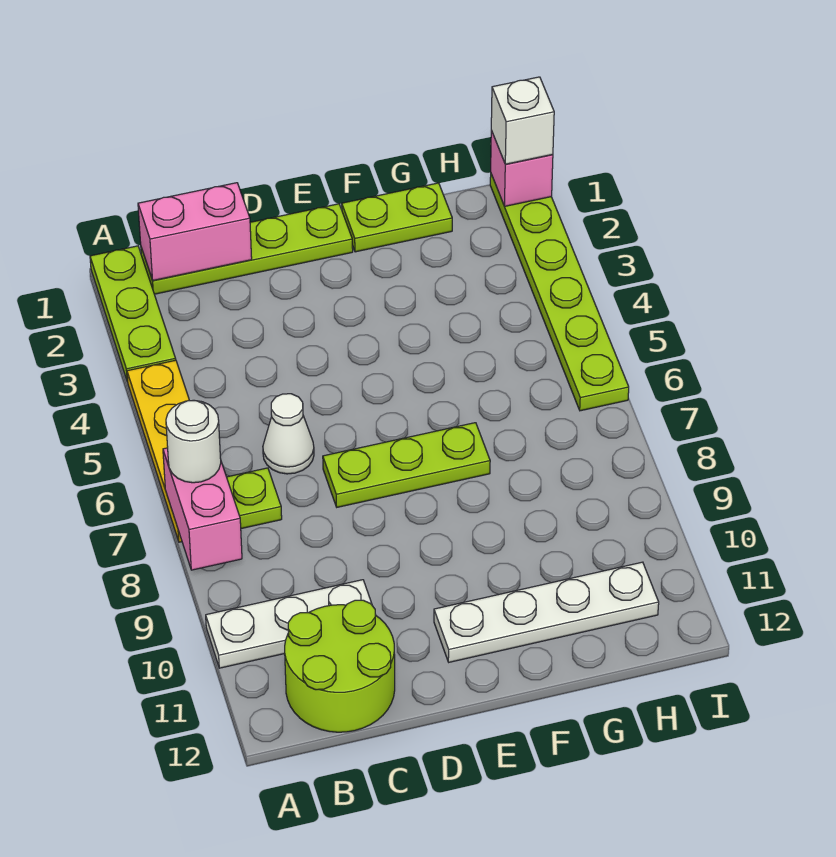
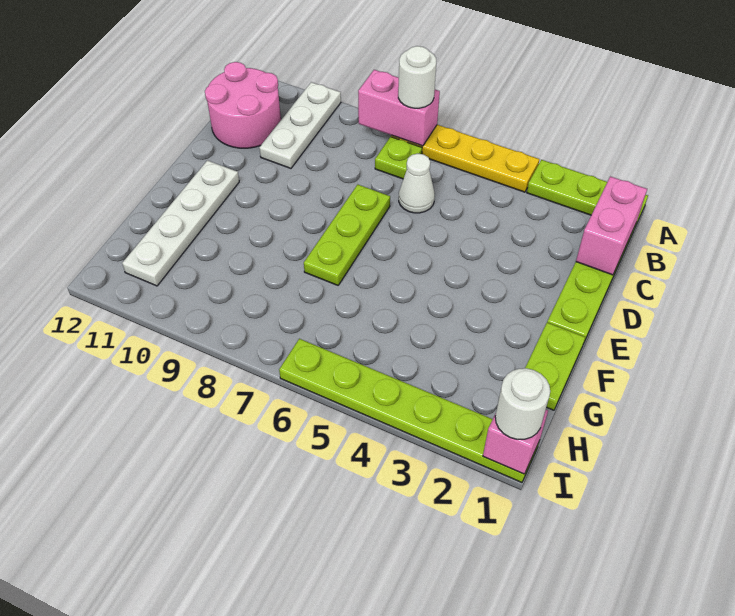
lime round brick B11:C12 level 1 -> pink round brick B11:C12 level 1
white brick I1 level 3 -> white round brick I1 level 3

